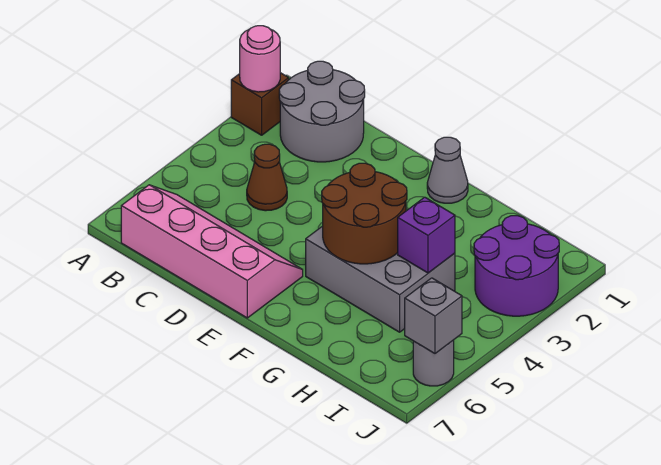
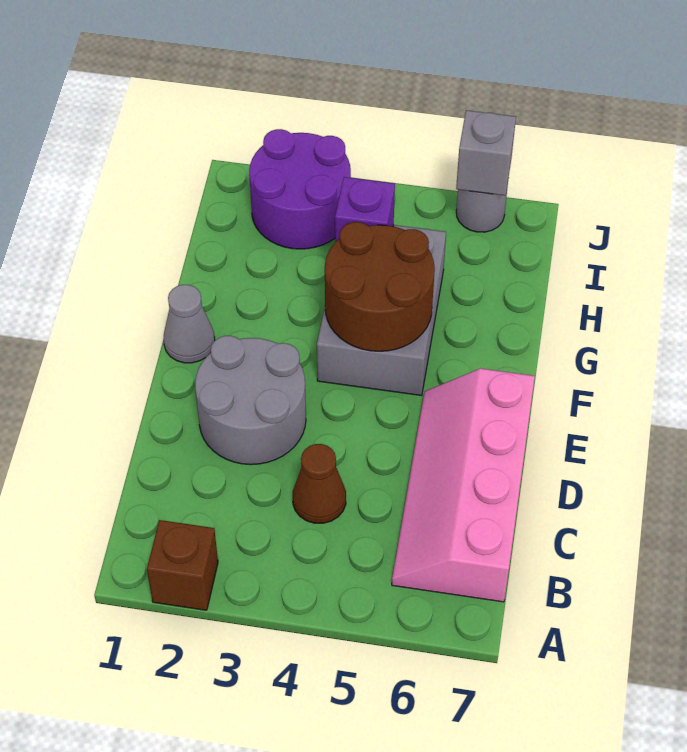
pink round brick A2 level 2 -> none
grey round brick B1:C2 level 1 -> grey round brick D2:E3 level 1

